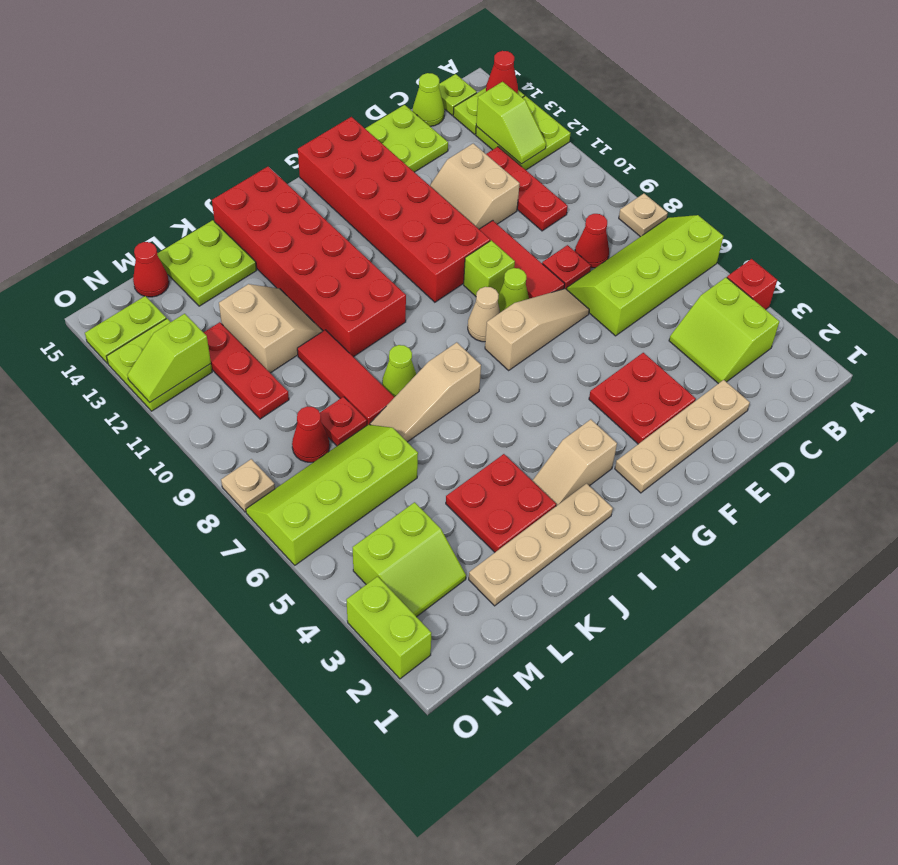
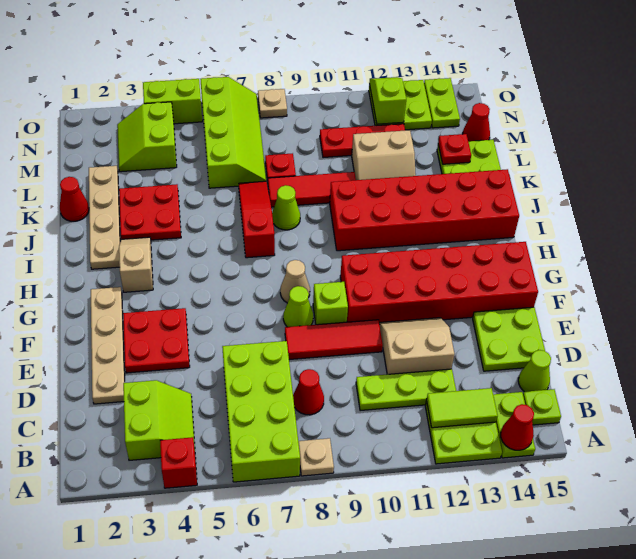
lime slope A6:D7 level 1 top 6 -> lime brick A6:D7 level 1
lime slope B3:C4 level 1 top B -> lime slope B3:C4 level 1 top 3
lime slope B12:B13 level 2 top 13 -> lime tile B12:B13 level 2
red plate C10:C12 level 1 -> lime plate C10:C12 level 1
red plate D8 level 1 -> red plate L14 level 2
tan slope E7:G7 level 1 top G -> none
tan slope I7:K7 level 1 top I -> red slope I7:K7 level 1 top I
red cone M8 level 1 -> red cone K1 level 1
lime brick O2:O3 level 1 -> lime brick O4:O5 level 1

